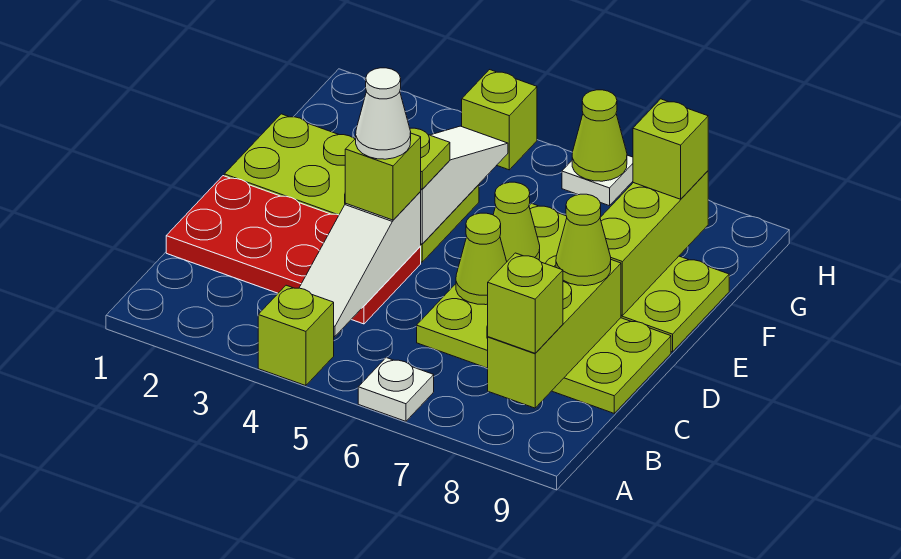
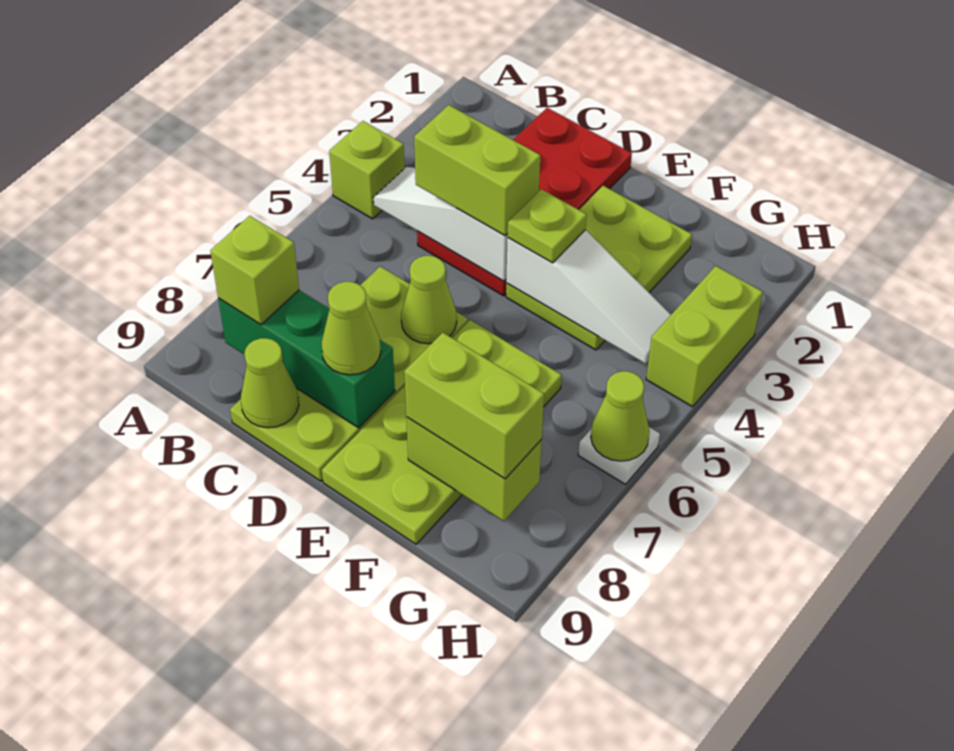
white plate A6 level 1 -> none
lime brick B8:D8 level 2 -> green brick B8:D8 level 2
lime brick D4 level 3 -> lime brick C4:D4 level 3
white cone D4 level 4 -> none
lime plate E1:F4 level 1 -> lime plate E2:F4 level 1
lime cone E6 level 2 -> lime cone C9 level 2
lime brick E8:G8 level 2 -> lime brick F8:G8 level 2
lime brick G8 level 3 -> lime brick F8:G8 level 3
lime brick H4 level 1 -> lime brick H3:H4 level 1

